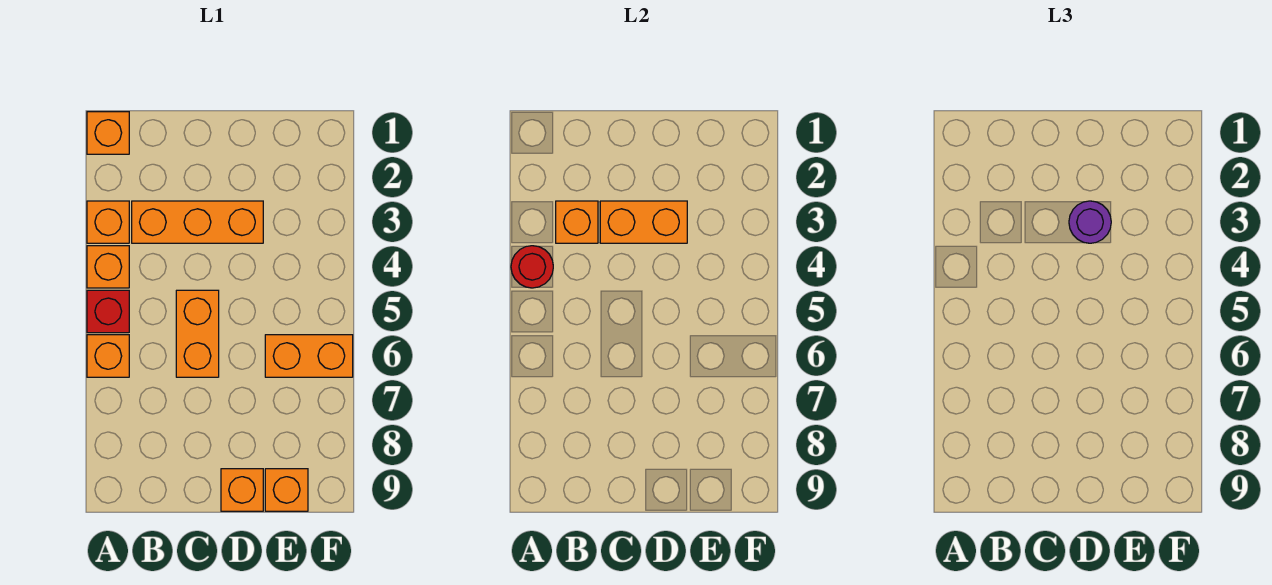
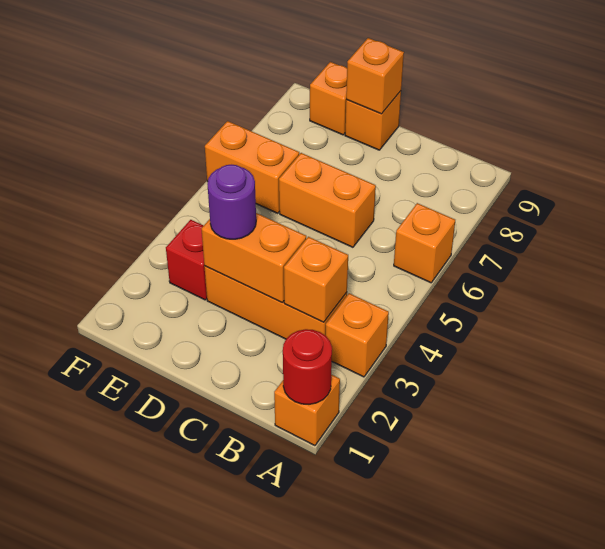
orange brick A4 level 1 -> orange brick D9 level 2
red round brick A4 level 2 -> red round brick A1 level 2
red brick A5 level 1 -> red brick E3 level 1
orange brick C5:C6 level 1 -> orange brick C6:D6 level 1

